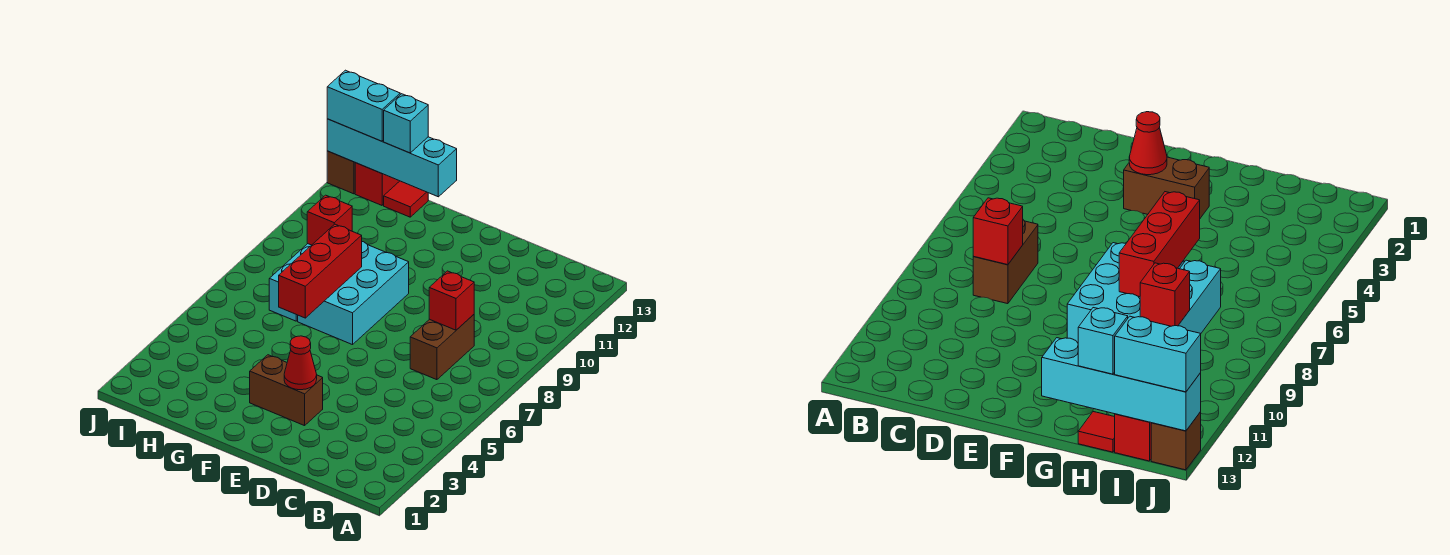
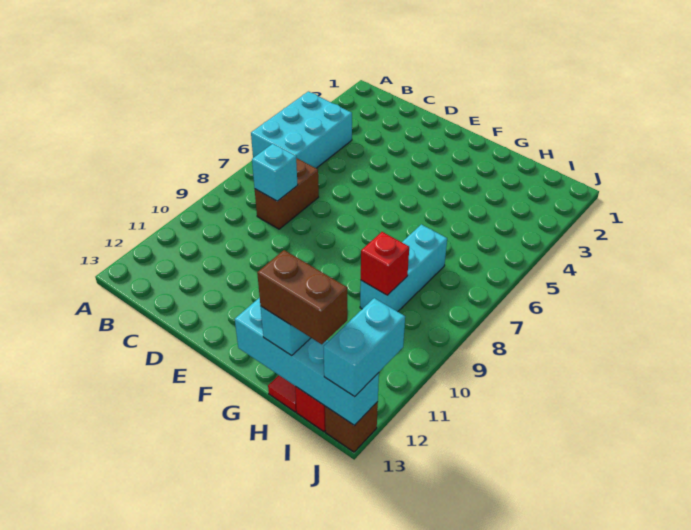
red brick C8 level 2 -> cyan brick C8 level 2
brown brick E3:F3 level 1 -> brown brick H13:I13 level 4
red cone E3 level 2 -> none
cyan brick F7:G9 level 1 -> cyan brick A4:B6 level 1
red brick G6:G8 level 2 -> none
cyan brick I13:J13 level 3 -> cyan brick J12:J13 level 3

